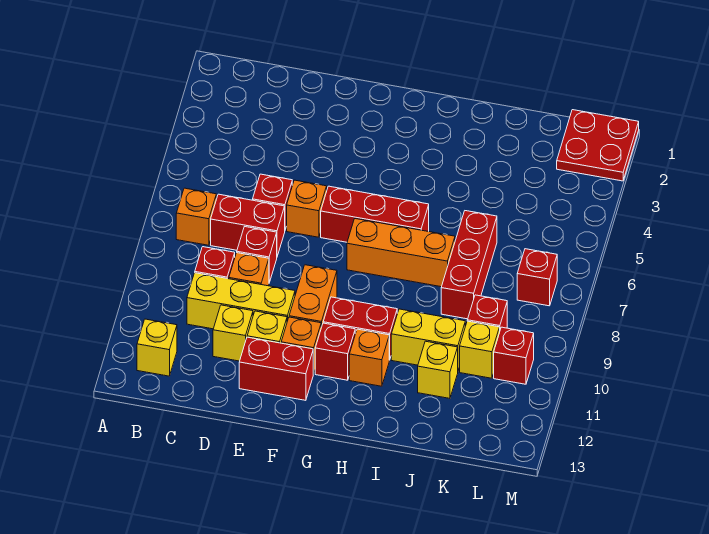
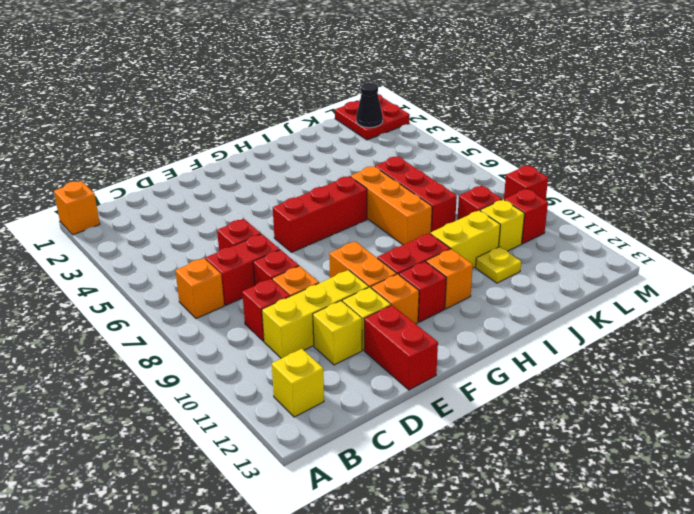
orange brick E6 level 1 -> orange brick A1 level 1
red brick E12:F12 level 1 -> red brick E12:E13 level 1
orange brick G7:I7 level 1 -> orange brick I6:I8 level 1
yellow brick J11 level 1 -> yellow plate J11 level 1
none -> black cone L2 level 2
red brick L7 level 1 -> red brick M9 level 1

